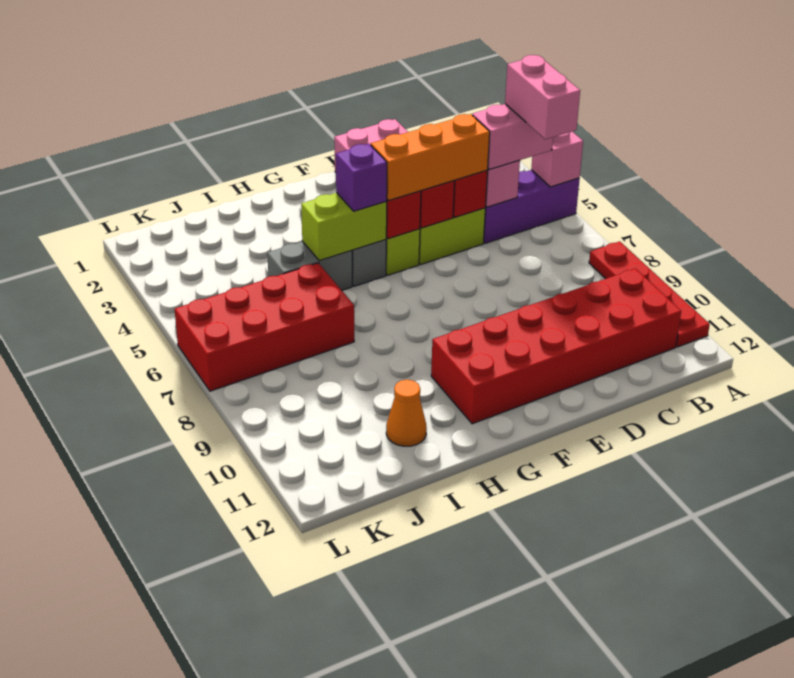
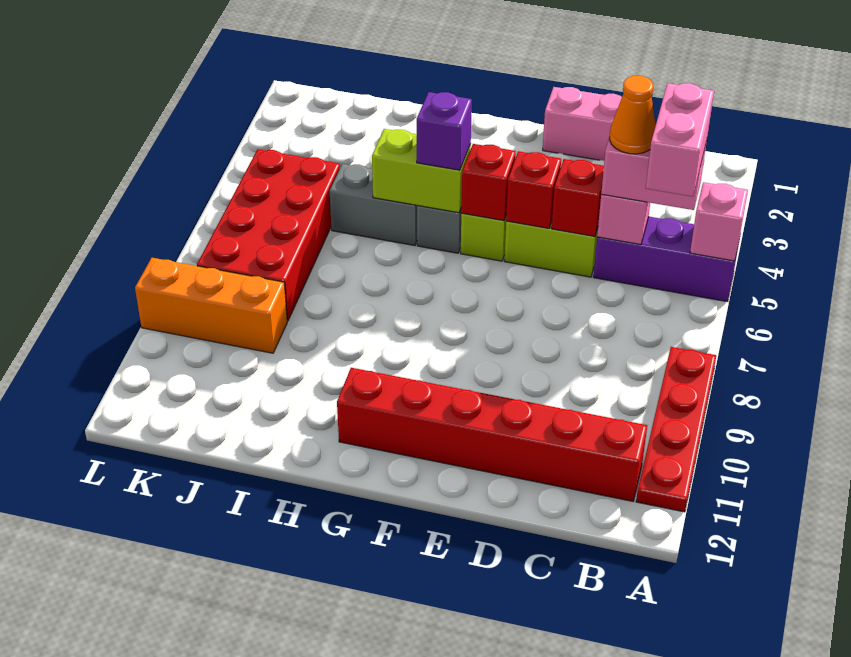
red brick B10:G11 level 1 -> red brick B11:G11 level 1
orange brick D5:F5 level 3 -> orange brick J9:L9 level 1
red brick I6:L7 level 1 -> red brick J5:K8 level 1
orange cone I11 level 1 -> orange cone C5 level 4

